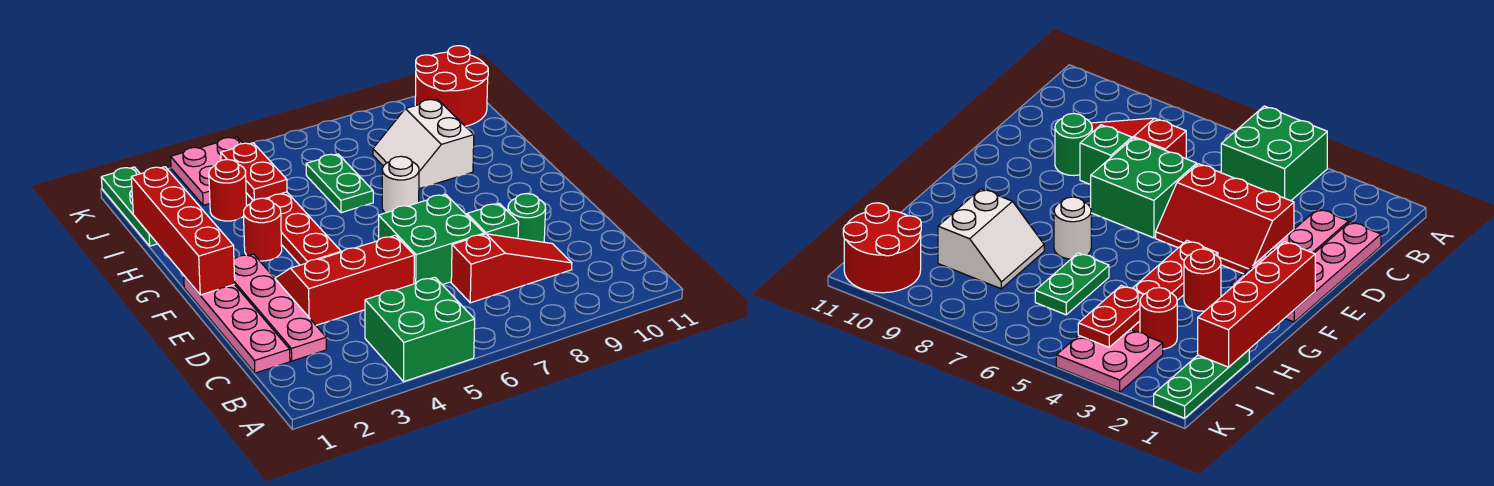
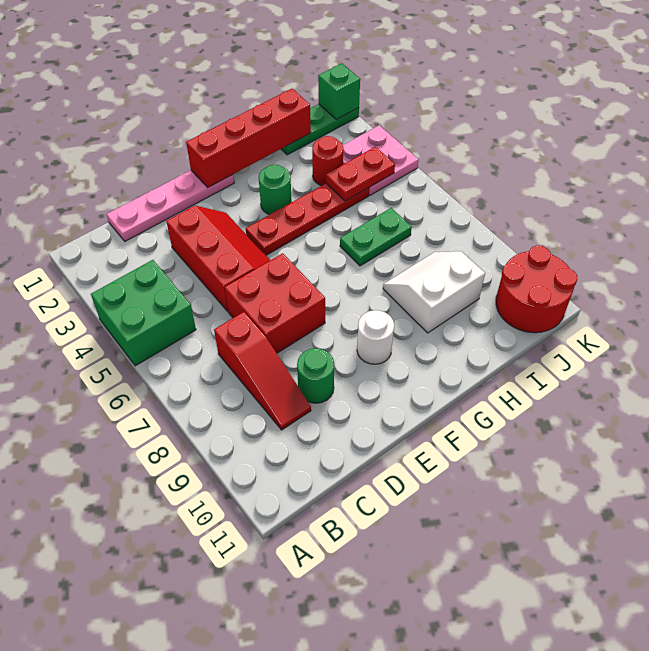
pink plate C2:F2 level 1 -> none
green brick D6:E7 level 1 -> red brick D6:E7 level 1
green brick D8 level 1 -> green brick K1 level 2
red round brick G3 level 1 -> green round brick G3 level 1
white round brick G7 level 1 -> white round brick F9 level 1

